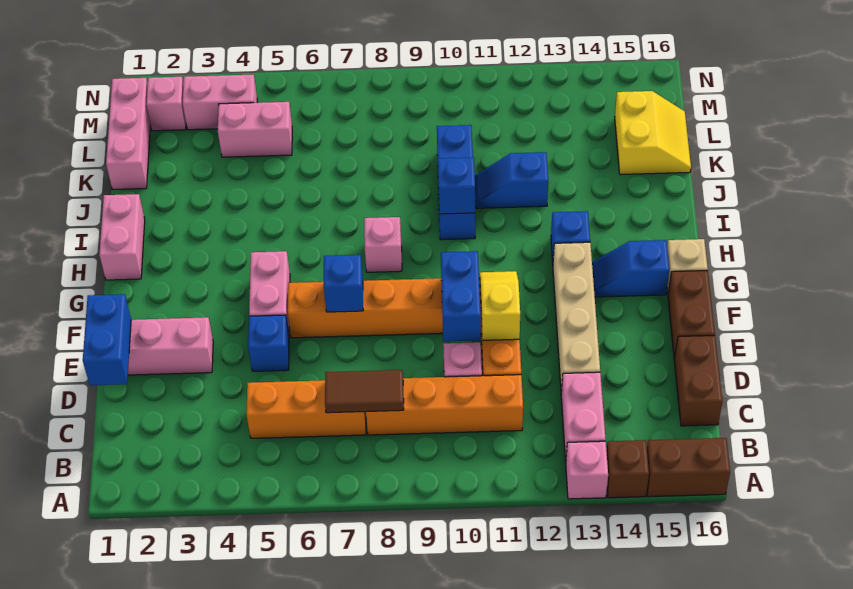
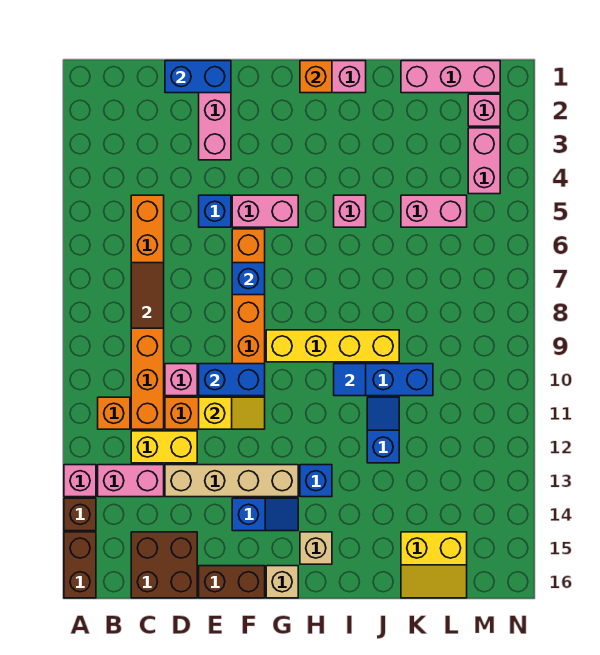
none -> orange brick B11 level 1
none -> yellow brick C12:D12 level 1
brown brick C16:D16 level 1 -> brown brick C15:D16 level 1
none -> yellow brick G9:J9 level 1
blue slope G14:G15 level 1 top 15 -> blue slope F14:G14 level 1 top F
none -> orange brick H1 level 2
pink brick H8 level 1 -> pink brick I5 level 1
none -> tan brick H15 level 1
blue brick I10 level 2 -> blue tile I10 level 2
pink brick L4:L5 level 1 -> pink brick K5:L5 level 1

